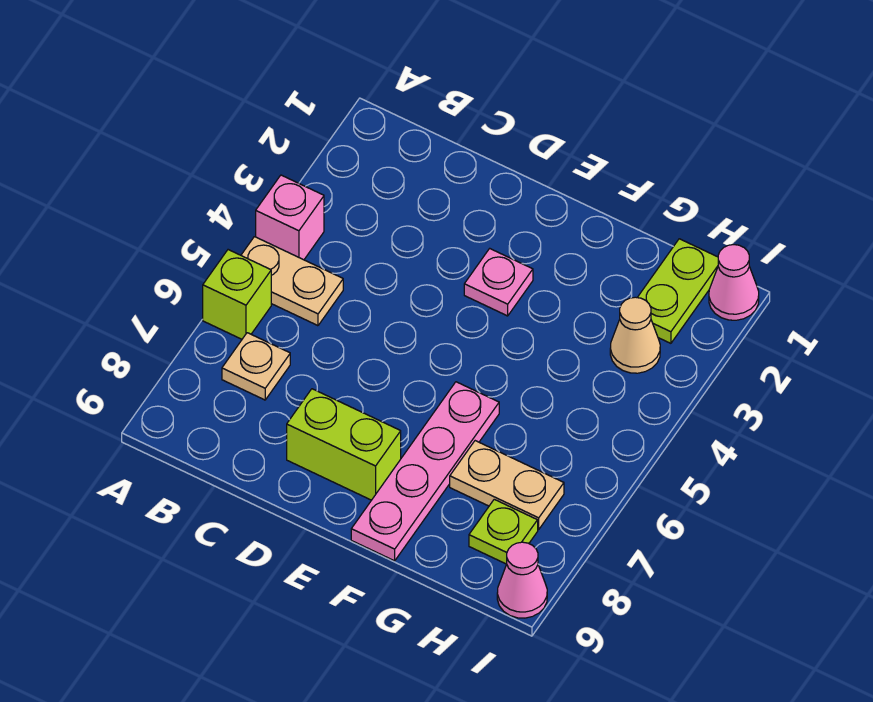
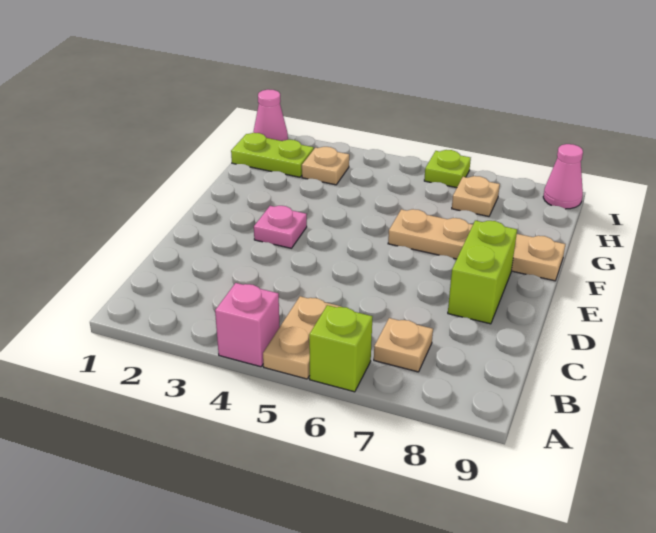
pink plate F6:F9 level 1 -> tan plate F6:F9 level 1
tan plate G7:H7 level 1 -> tan plate H7 level 1
tan cone H3 level 1 -> tan plate H3 level 1
lime plate H8 level 1 -> lime plate I6 level 1

